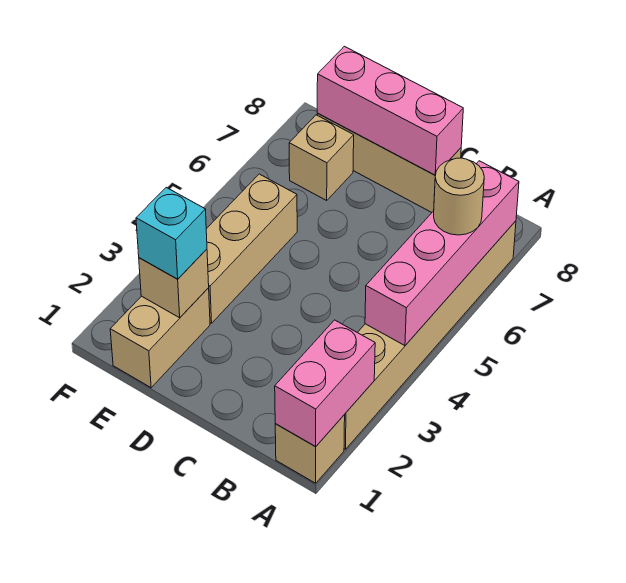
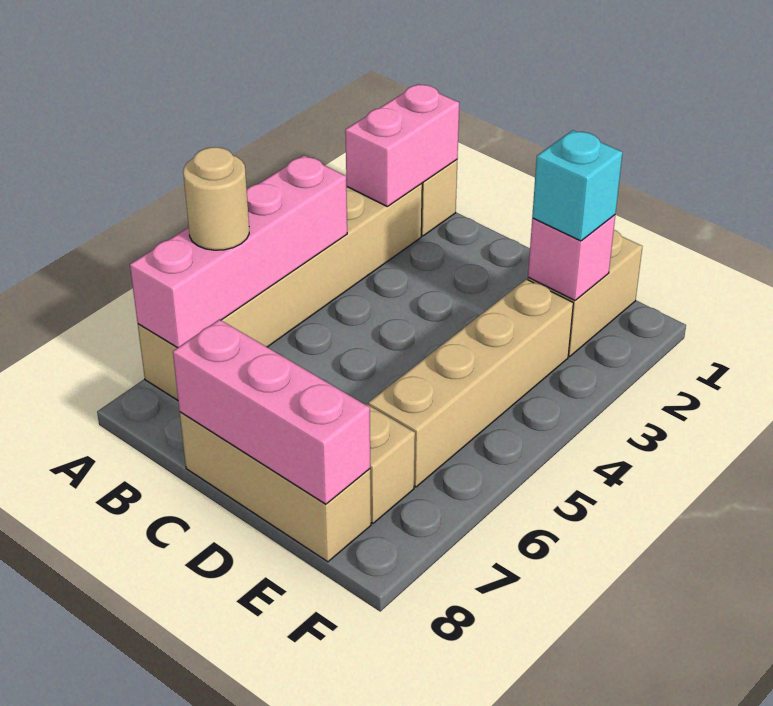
tan brick E2 level 2 -> pink brick E2 level 2
tan brick E3:E5 level 1 -> tan brick E3:E6 level 1

